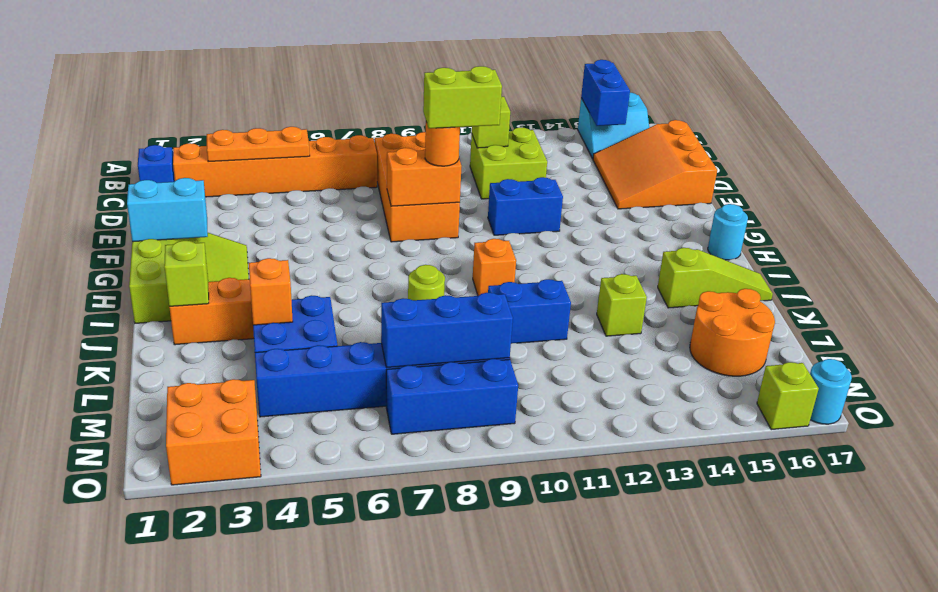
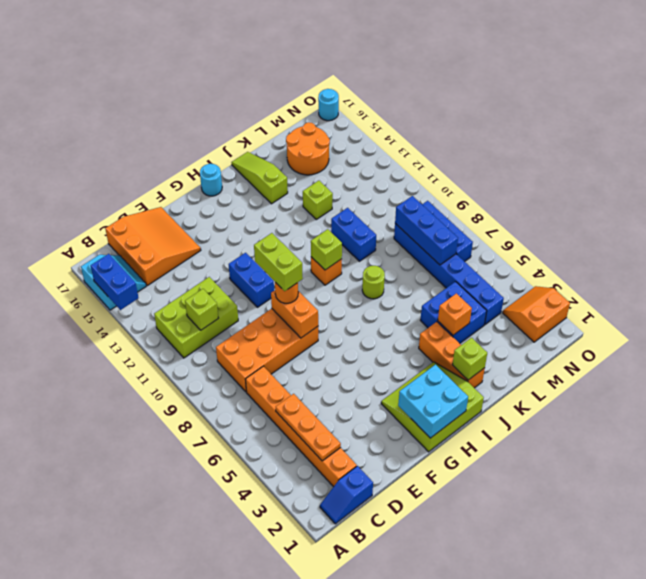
blue brick A15:B15 level 2 -> blue brick A14:A15 level 2
lime brick C11:D12 level 1 -> lime brick B11:D12 level 1
orange slope C15:E17 level 1 top 17 -> orange slope C15:E17 level 1 top C
cyan brick G1:G2 level 2 -> cyan brick G1:H2 level 2
orange brick N2:O3 level 1 -> orange slope N2:O3 level 1 top 2
lime brick O16 level 1 -> lime brick I10 level 2

